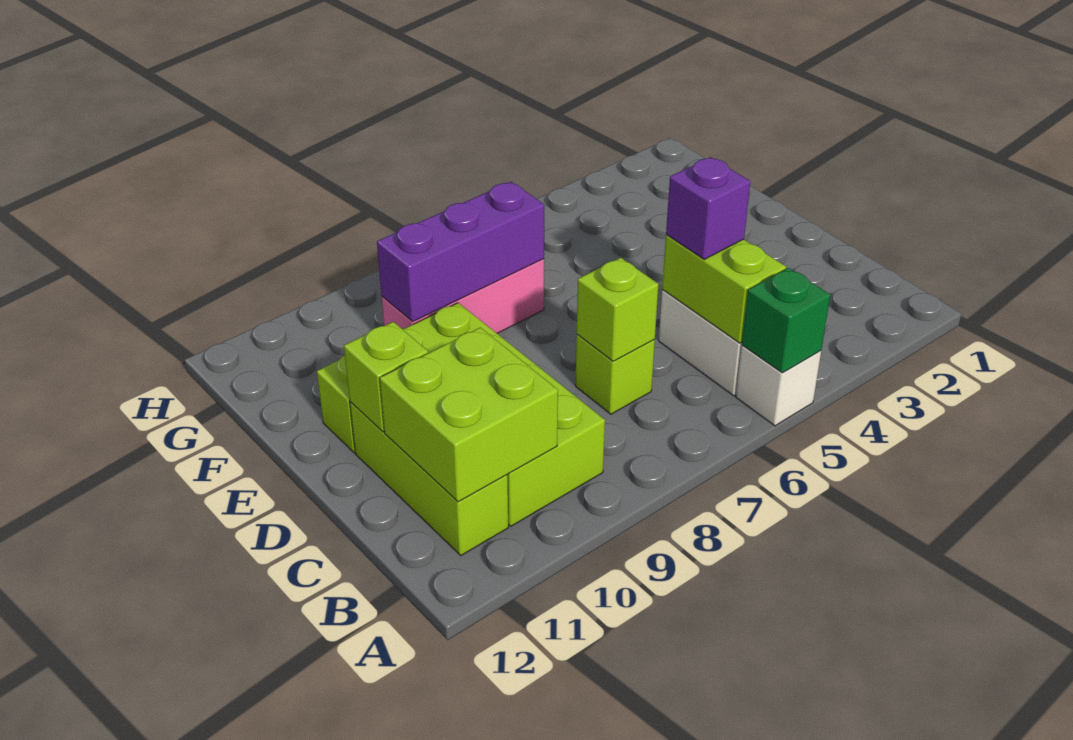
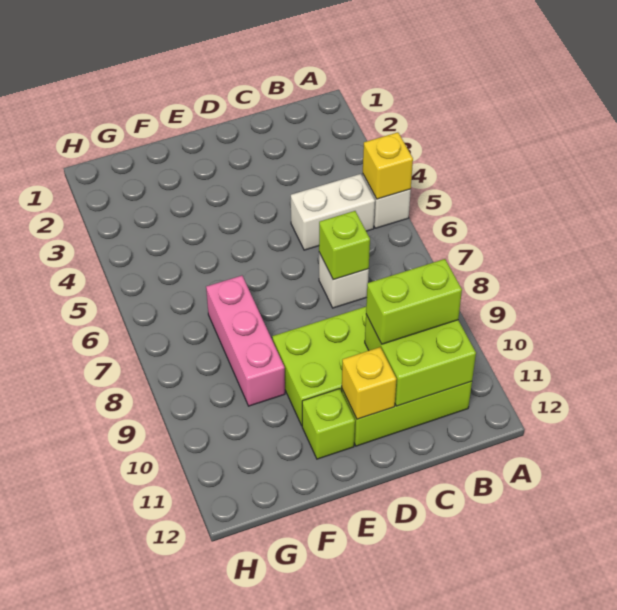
green brick A5 level 2 -> yellow brick A5 level 2
lime brick B5:C5 level 2 -> lime brick B10:C10 level 3
purple brick C5 level 3 -> none
lime brick C7 level 1 -> white brick C7 level 1
lime brick D11 level 2 -> yellow brick D11 level 2
purple brick F7:F9 level 2 -> none

